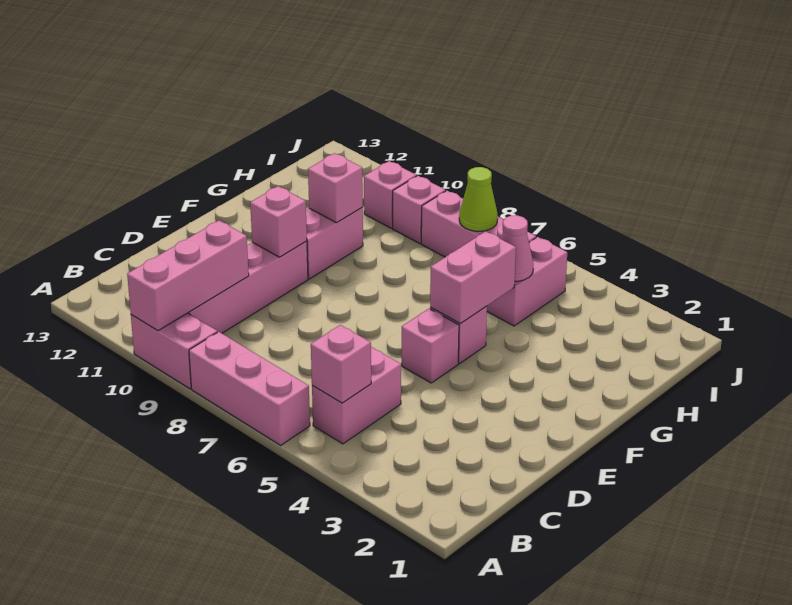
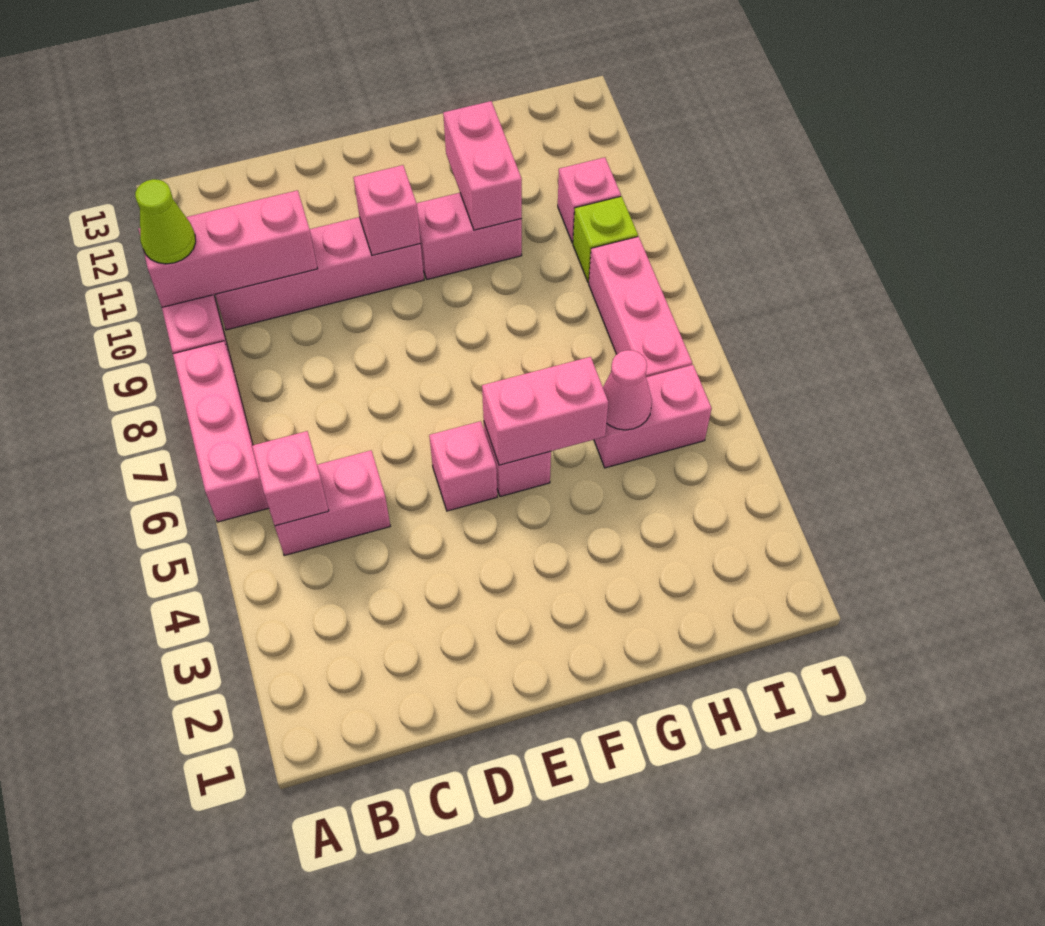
pink brick G10 level 2 -> pink brick G10:G11 level 2
lime cone I7 level 2 -> lime cone A10 level 3
pink brick I9 level 1 -> lime brick I9 level 1

